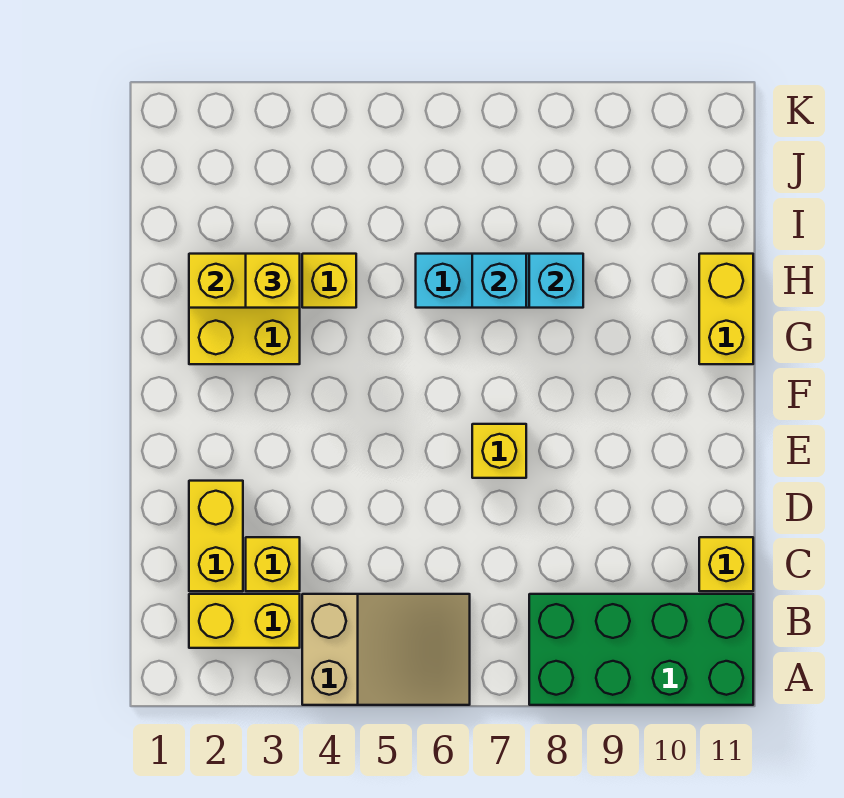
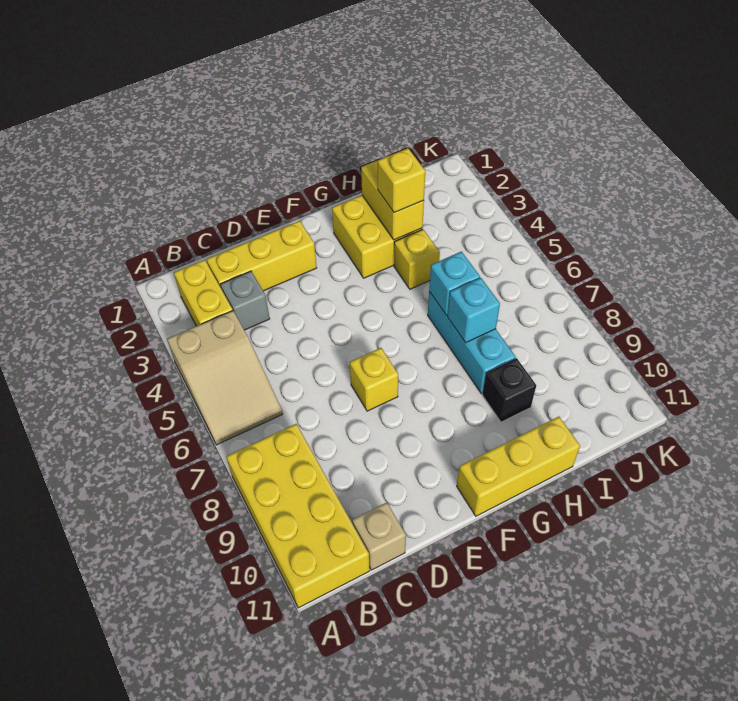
green brick A8:B11 level 1 -> yellow brick A8:B11 level 1
yellow brick C2:D2 level 1 -> yellow brick C2:E2 level 1
yellow brick C3 level 1 -> grey brick C3 level 1
yellow brick C11 level 1 -> tan brick C11 level 1
yellow brick G11:H11 level 1 -> yellow brick F11:H11 level 1
cyan brick H8 level 2 -> cyan brick H6 level 2
none -> black brick H9 level 1

